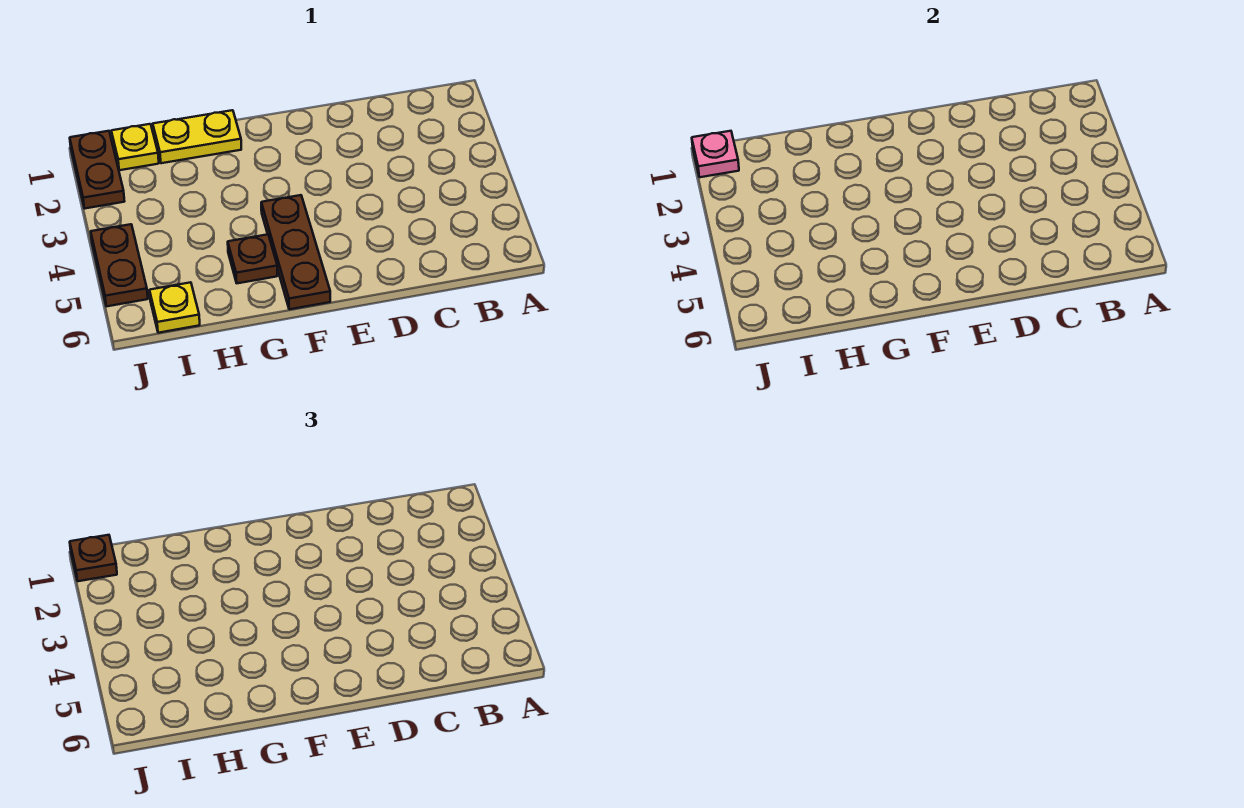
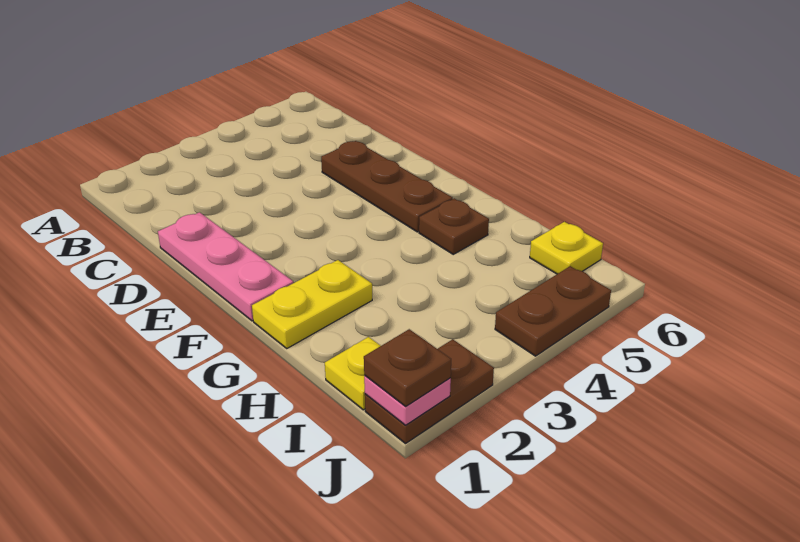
none -> pink plate D1:F1 level 1
brown plate F4:F6 level 1 -> brown plate D5:F5 level 1
yellow plate G1:H1 level 1 -> yellow plate G1:G2 level 1

